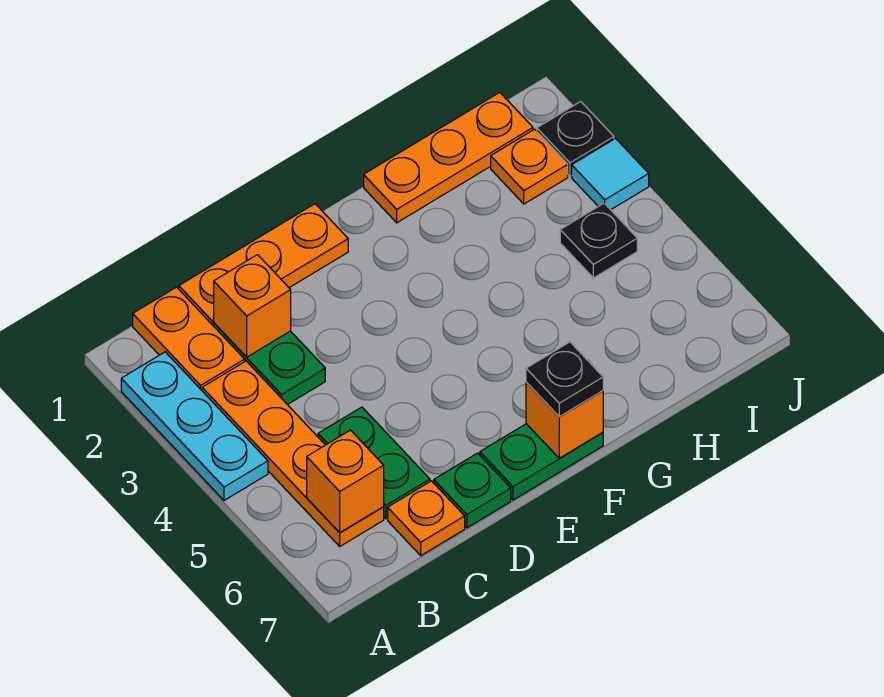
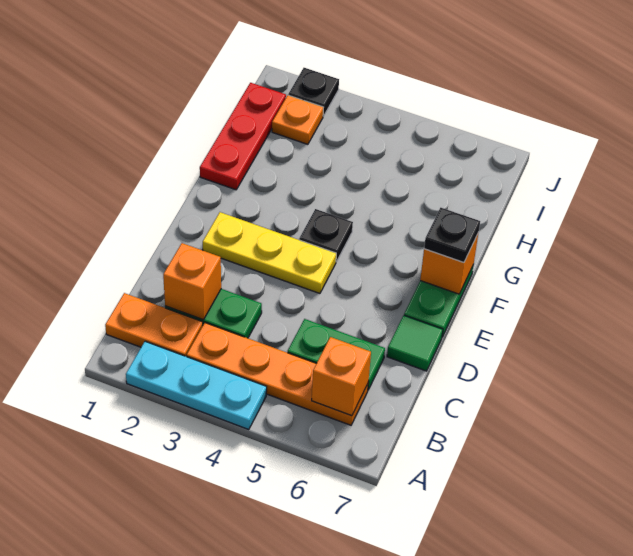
orange plate C1:E1 level 1 -> none
orange plate C7 level 1 -> none
green plate D7 level 1 -> green tile D7 level 1
none -> yellow plate E2:E4 level 1
orange plate G1:I1 level 1 -> red plate G1:I1 level 1
black plate I4 level 1 -> black plate F4 level 1
cyan tile J3 level 1 -> none

